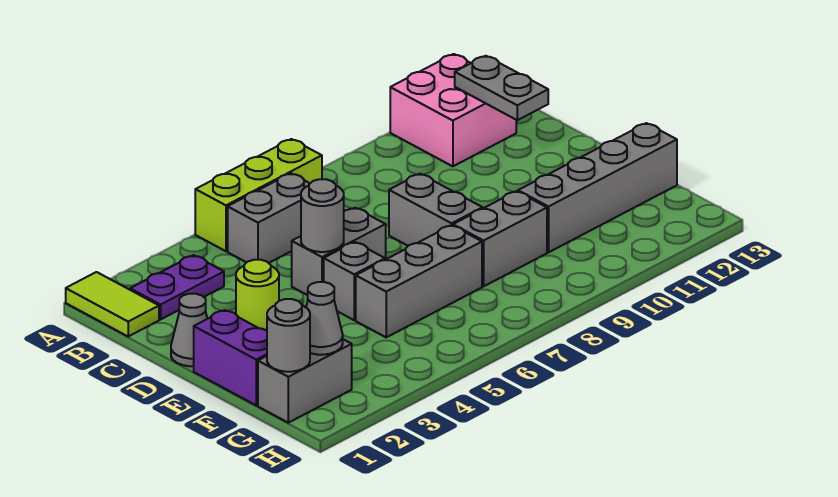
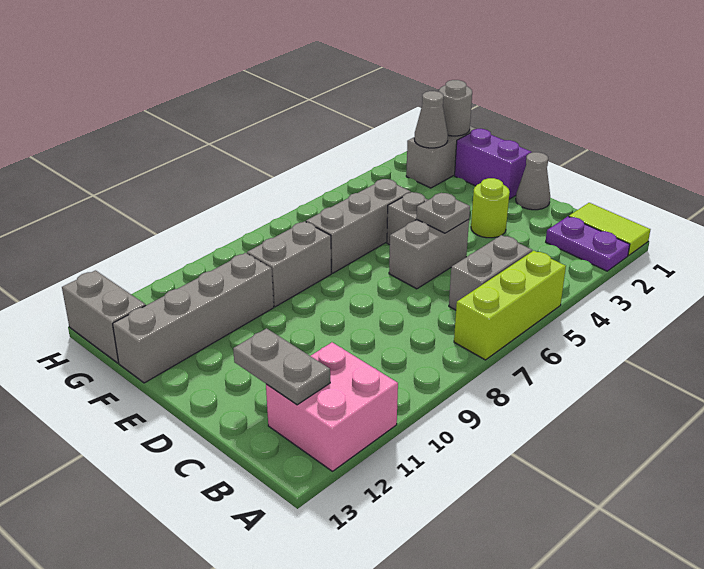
purple plate B2:B3 level 1 -> purple plate A2:B2 level 1
grey round brick D5 level 2 -> grey plate D5 level 2
grey brick D8:E8 level 1 -> grey brick G13:H13 level 1

